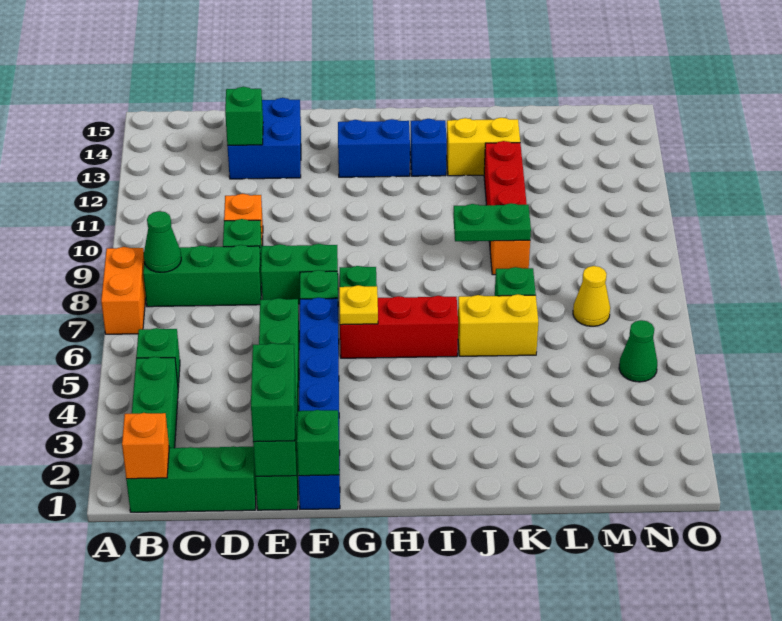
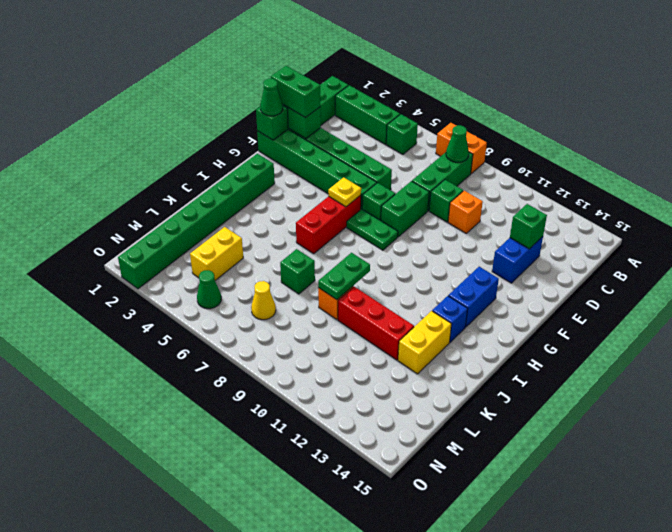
orange brick B1 level 2 -> none
blue brick D13:E14 level 1 -> blue brick D13:E13 level 1
blue brick F1:F6 level 1 -> green brick F1:F6 level 1
none -> green cone F1 level 3
none -> green brick H2:O2 level 1
yellow brick J6:K6 level 1 -> yellow brick L4:M4 level 1

